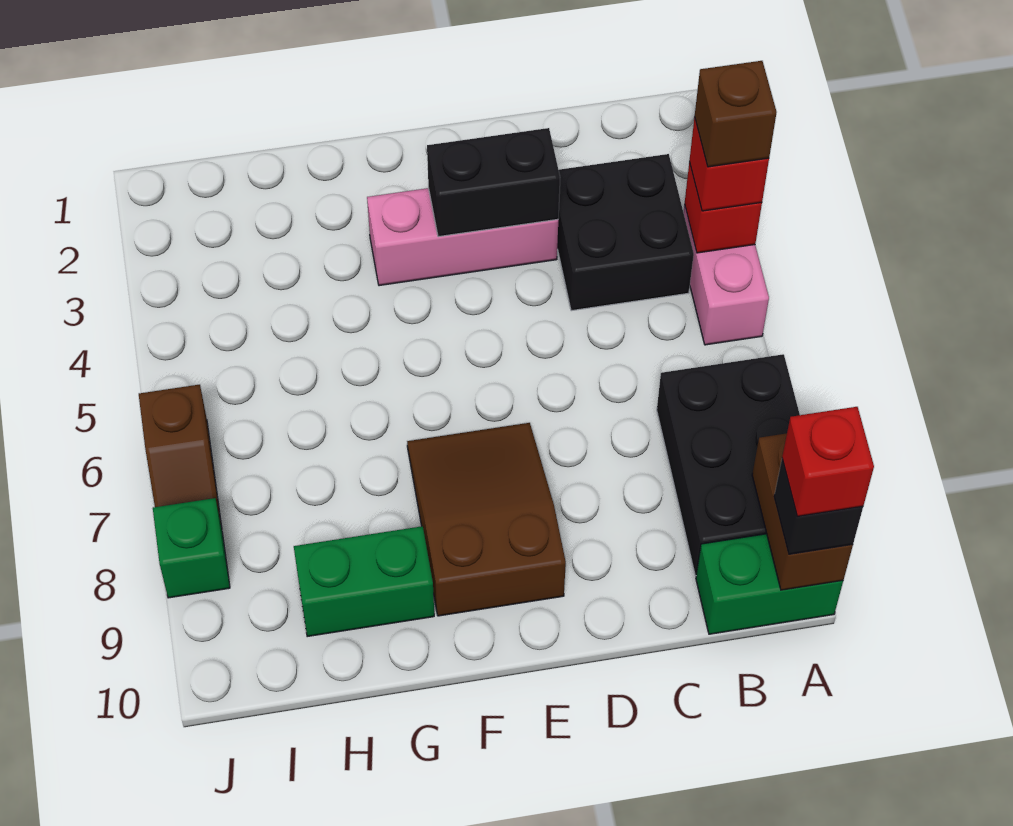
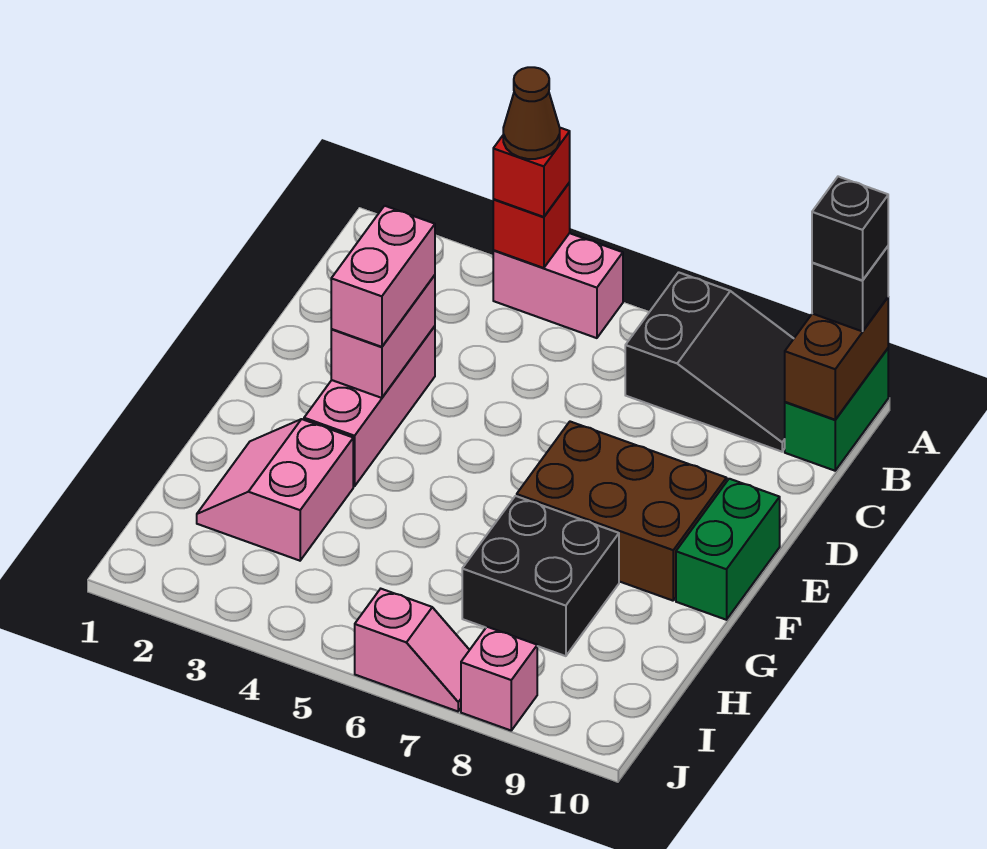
brown brick A4 level 4 -> brown cone A4 level 4
black brick A7:B9 level 1 -> black slope A7:B9 level 1 top 7
brown brick A9:A10 level 2 -> brown brick A10:B10 level 2
red brick A10 level 4 -> black brick A10 level 4
black brick B3:C4 level 1 -> black brick G7:H8 level 1
black brick D3:E3 level 2 -> pink brick D3:E3 level 2
none -> pink brick D3:E3 level 3
brown slope E7:F9 level 1 top 9 -> brown brick E7:F9 level 1
none -> pink slope G2:H3 level 1 top 3
green brick G9:H9 level 1 -> green brick E10:F10 level 1
brown slope J6:J7 level 1 top 6 -> pink slope J6:J7 level 1 top 6
green brick J8 level 1 -> pink brick J8 level 1

